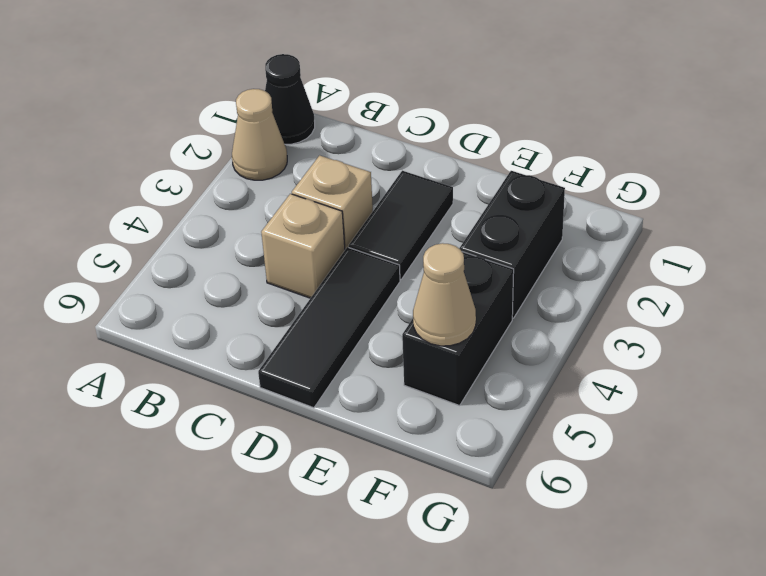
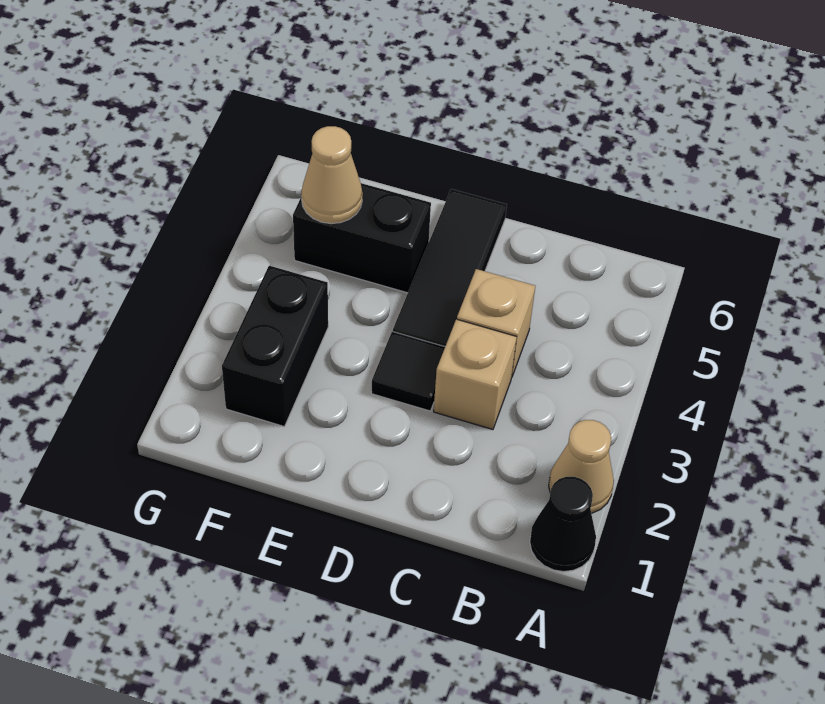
black tile D2:D3 level 1 -> black tile D3 level 1
black brick F4:F5 level 1 -> black brick E5:F5 level 1

